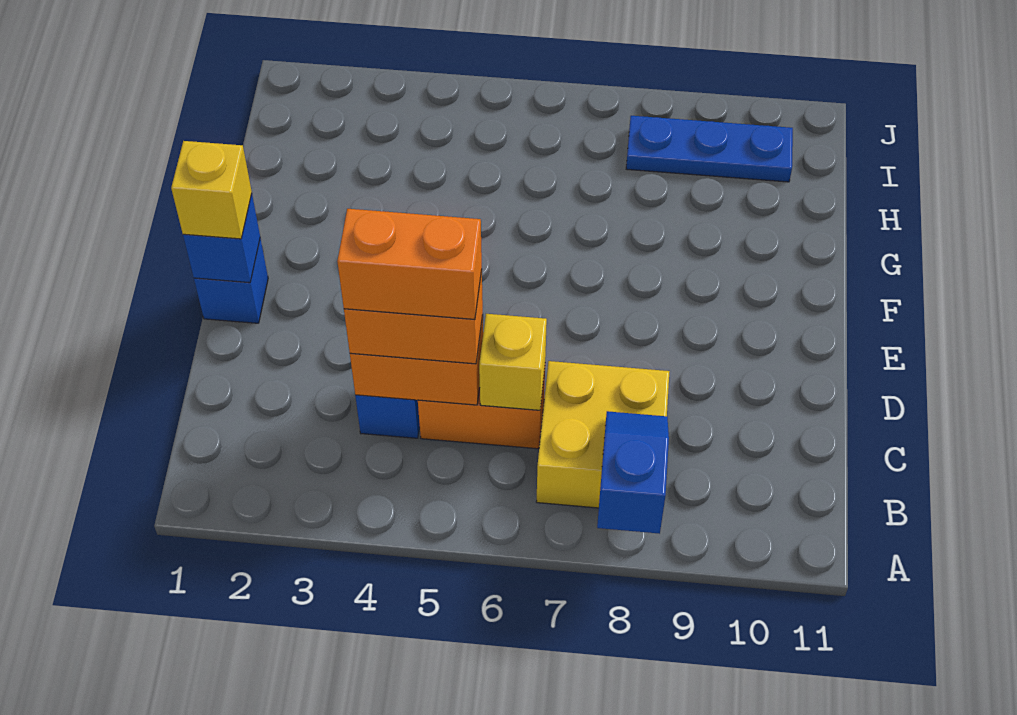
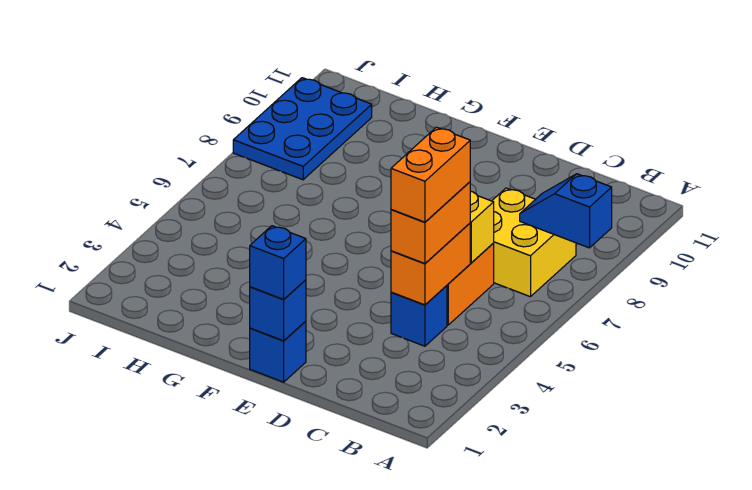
yellow brick E1 level 3 -> blue brick E1 level 3
blue plate I8:I10 level 1 -> blue plate I8:J10 level 1

